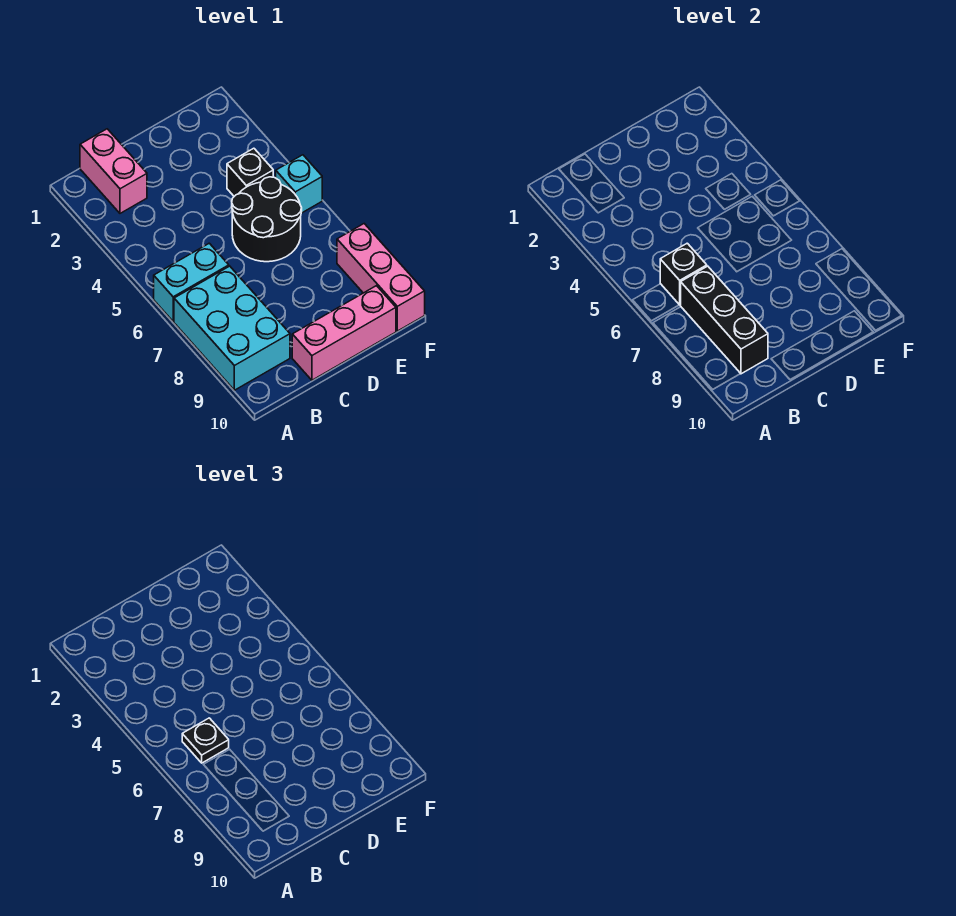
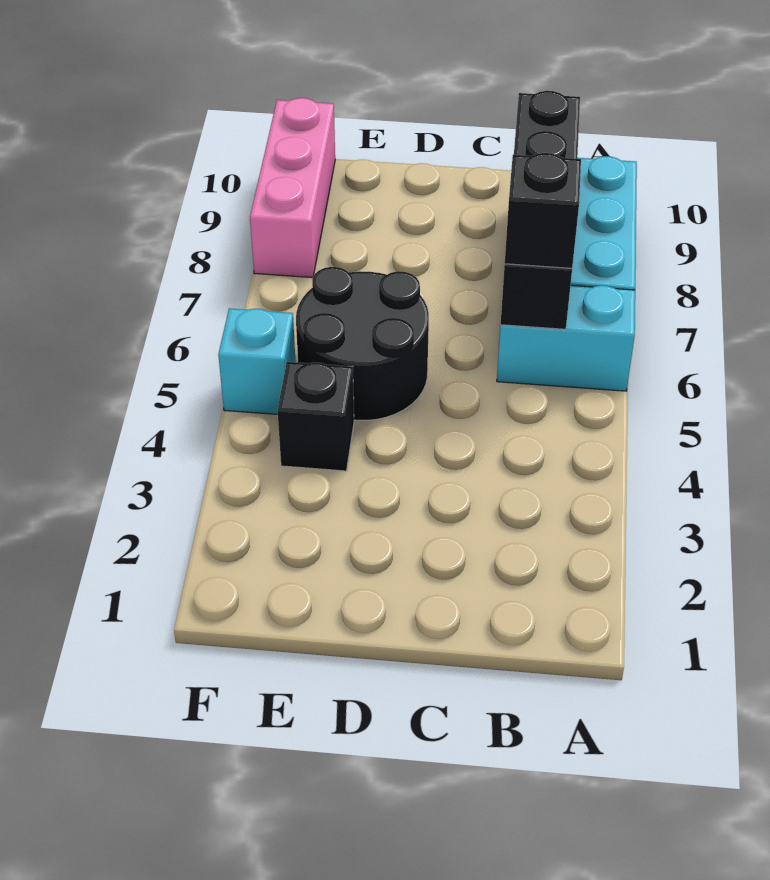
pink brick B1:B2 level 1 -> none
black plate B6 level 3 -> black brick B6 level 3
pink brick C10:E10 level 1 -> none

